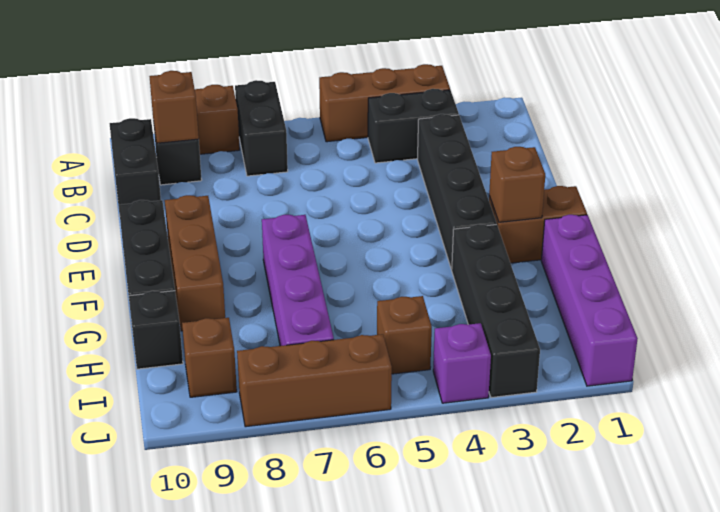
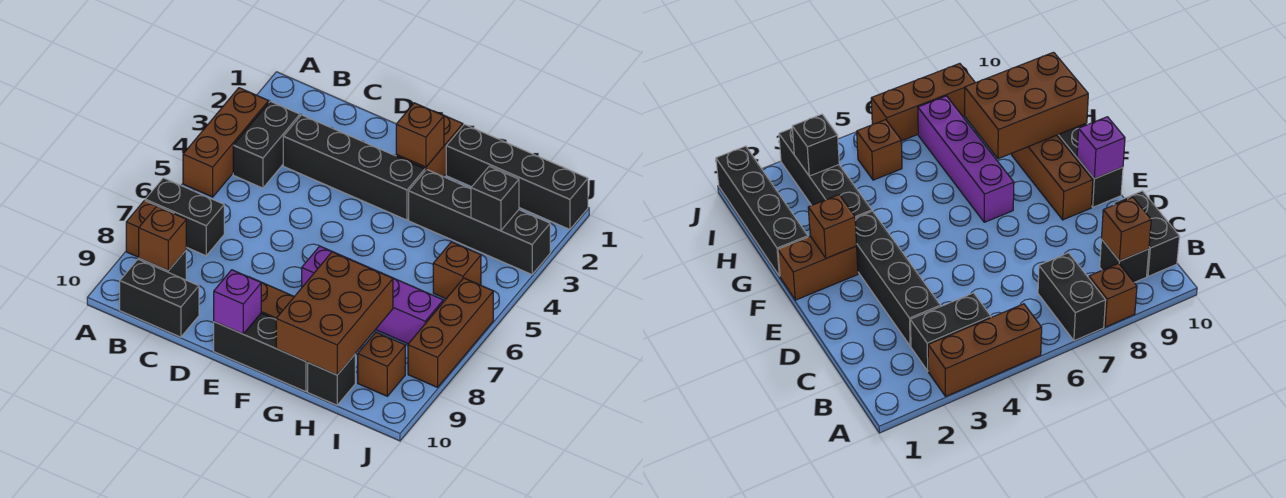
purple brick G1:J1 level 1 -> black brick G1:J1 level 1
none -> brown brick G8:H10 level 2
none -> black brick I3 level 2
purple brick J4 level 1 -> purple brick E10 level 2

